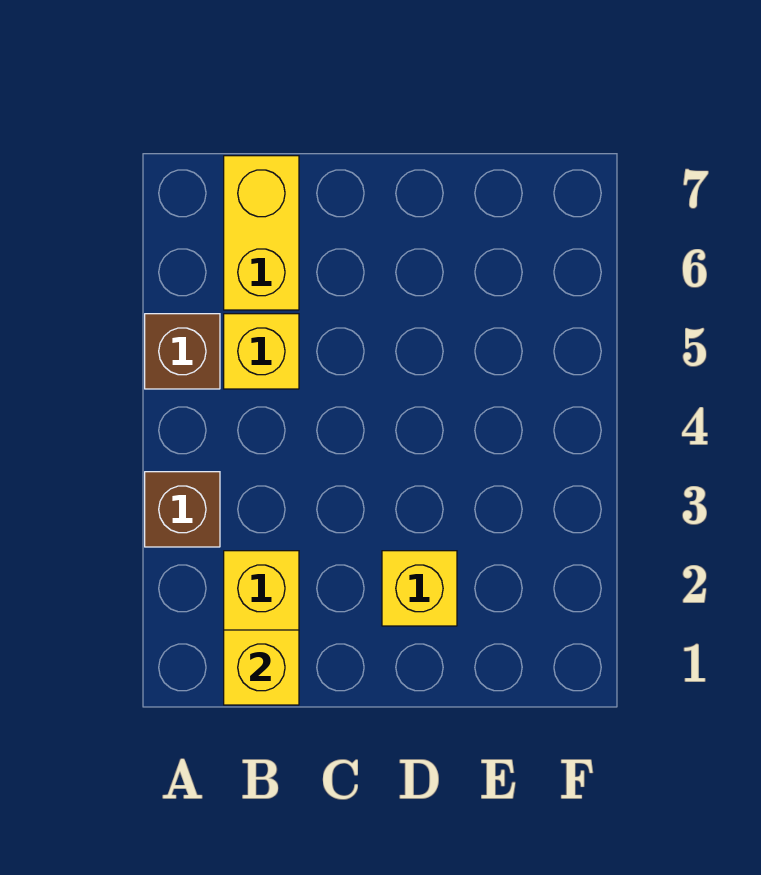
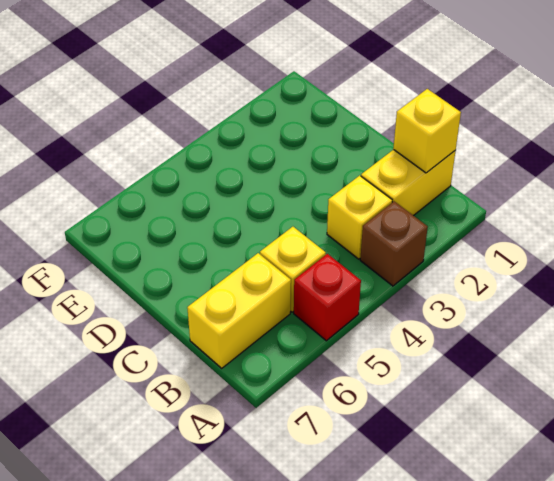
brown brick A5 level 1 -> red brick A5 level 1
yellow brick D2 level 1 -> yellow brick B3 level 1

